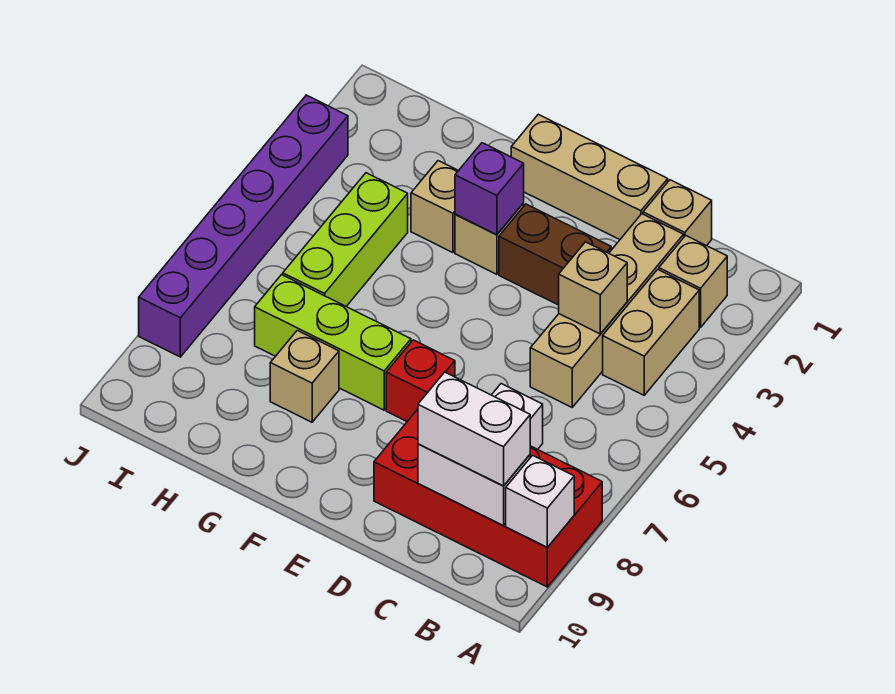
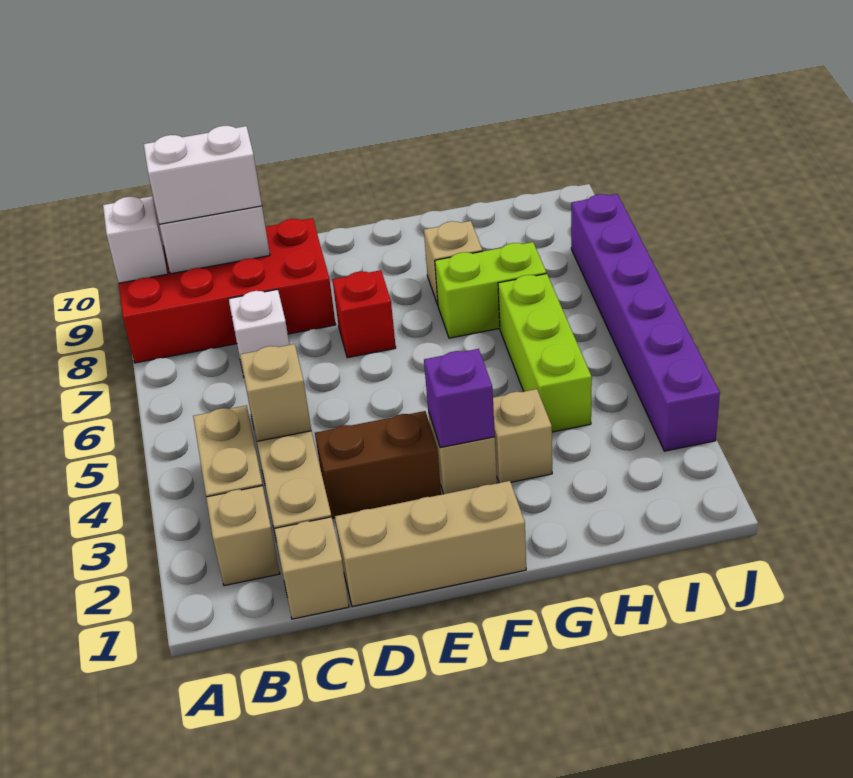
lime brick F7:H7 level 1 -> lime brick G7:H7 level 1

